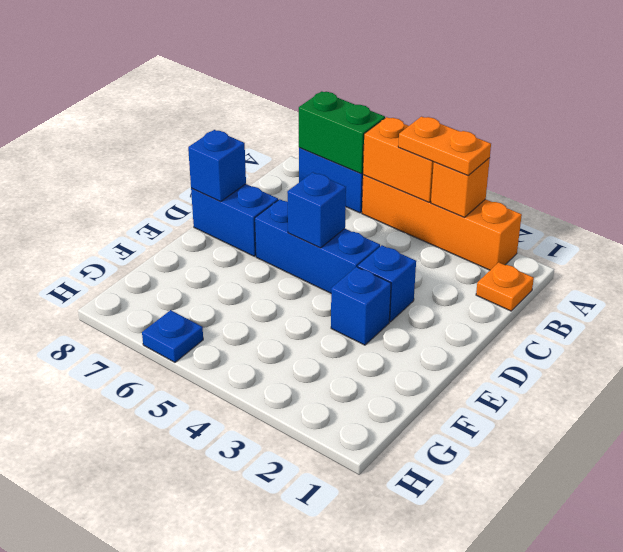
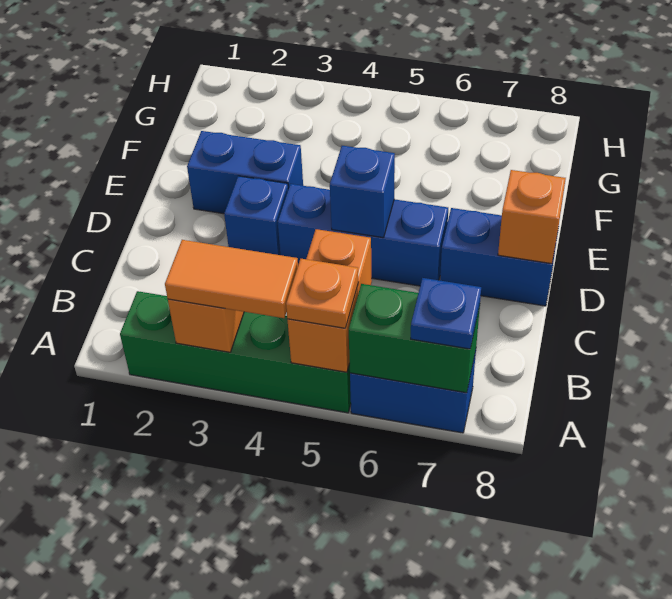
orange brick A2:A5 level 1 -> green brick A2:A5 level 1
orange plate A3:A4 level 3 -> orange tile A3:A4 level 3
orange brick A4:A5 level 2 -> orange brick A5:B5 level 2
orange plate B1 level 1 -> orange plate A5 level 3
blue brick D8 level 2 -> orange brick D8 level 2
blue brick E3 level 1 -> blue brick E2:E3 level 1
blue plate H6 level 1 -> blue plate A7 level 3

